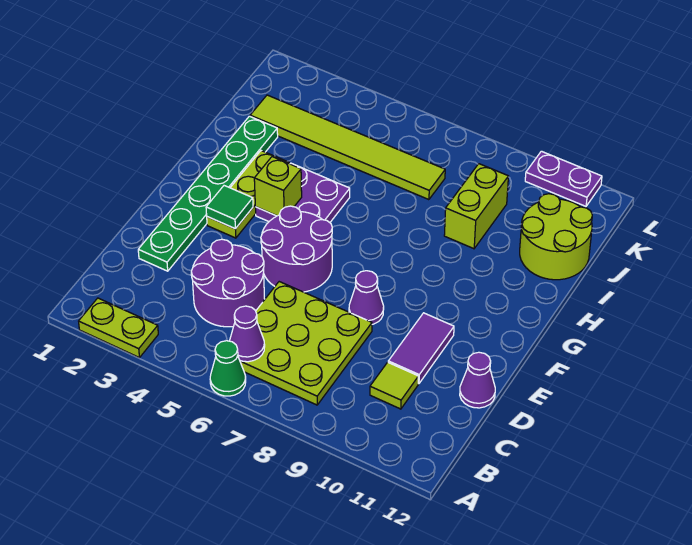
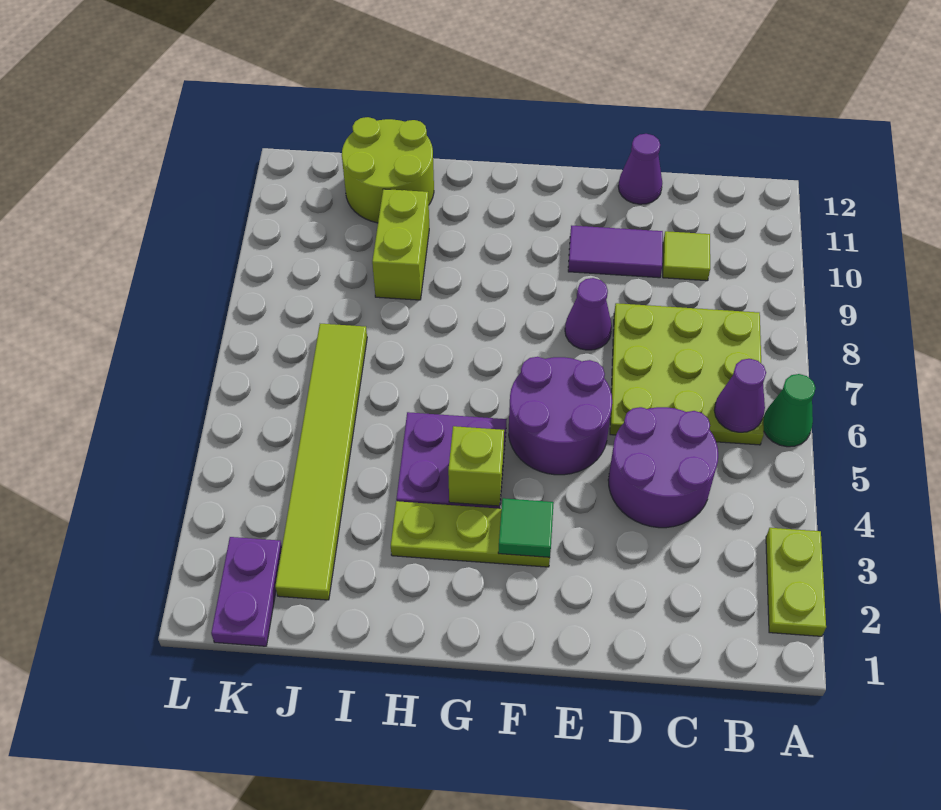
green plate D2:I2 level 1 -> none
lime brick I9:J9 level 1 -> lime brick I9:I10 level 1
purple plate L10:L11 level 1 -> purple plate K1:K2 level 1

